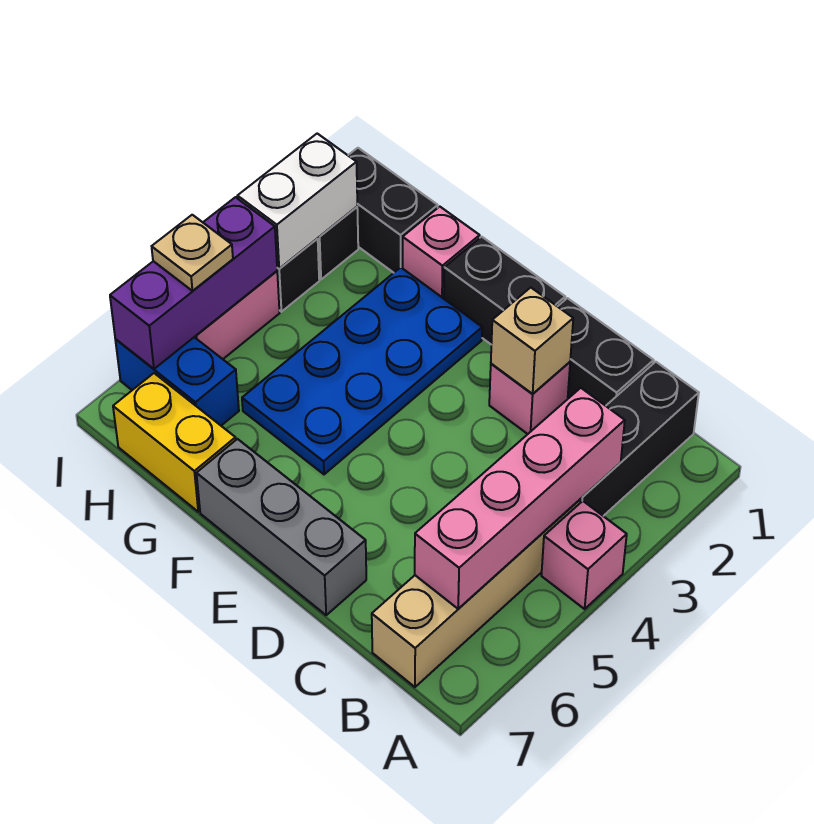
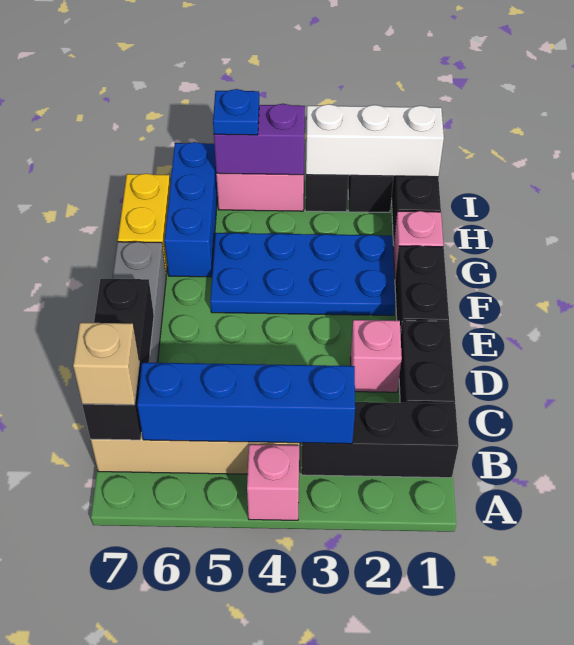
pink brick B3:B6 level 2 -> blue brick B3:B6 level 2
none -> black brick B7:D7 level 2
tan brick D2 level 2 -> tan brick B7 level 3
blue brick H6:I6 level 1 -> blue brick G6:I6 level 1
white brick I2:I3 level 2 -> white brick I1:I3 level 2
purple brick I4:I6 level 2 -> purple brick I4:I5 level 2
tan plate I5 level 3 -> blue plate I5 level 3

